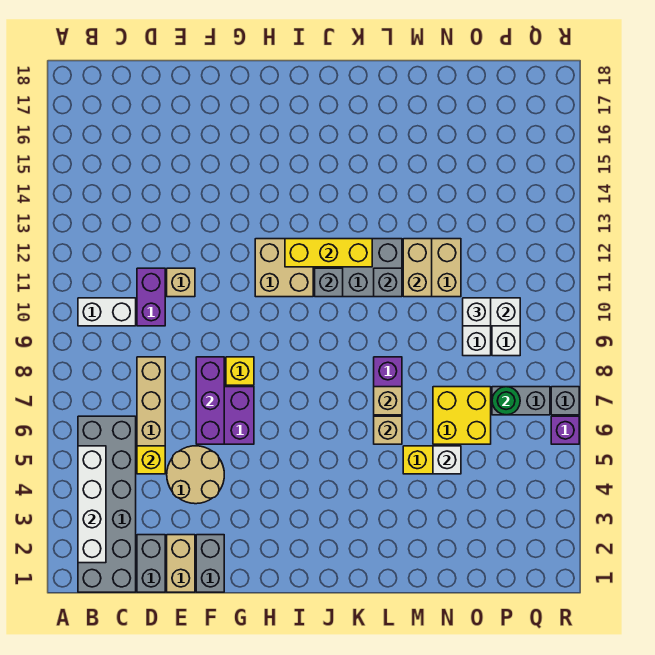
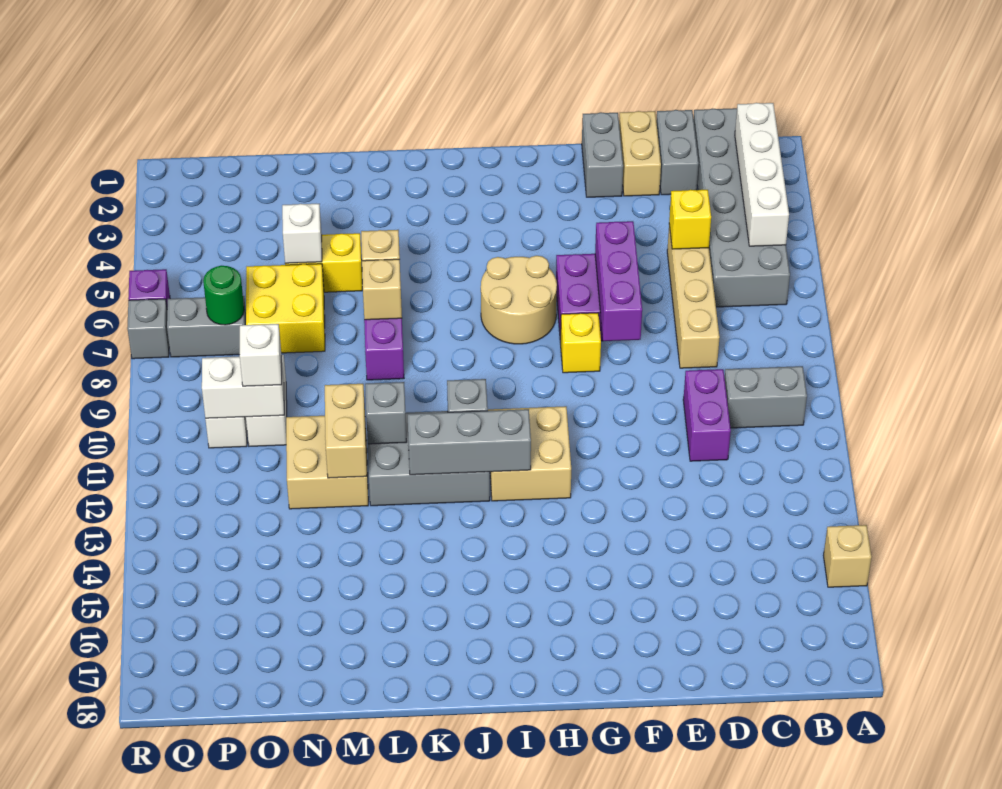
white brick B10:C10 level 1 -> grey brick B10:C10 level 1
tan round brick E4:F5 level 1 -> tan round brick H6:I7 level 1
tan brick E11 level 1 -> tan brick A15 level 1
yellow brick I12:K12 level 2 -> grey brick I12:K12 level 2

